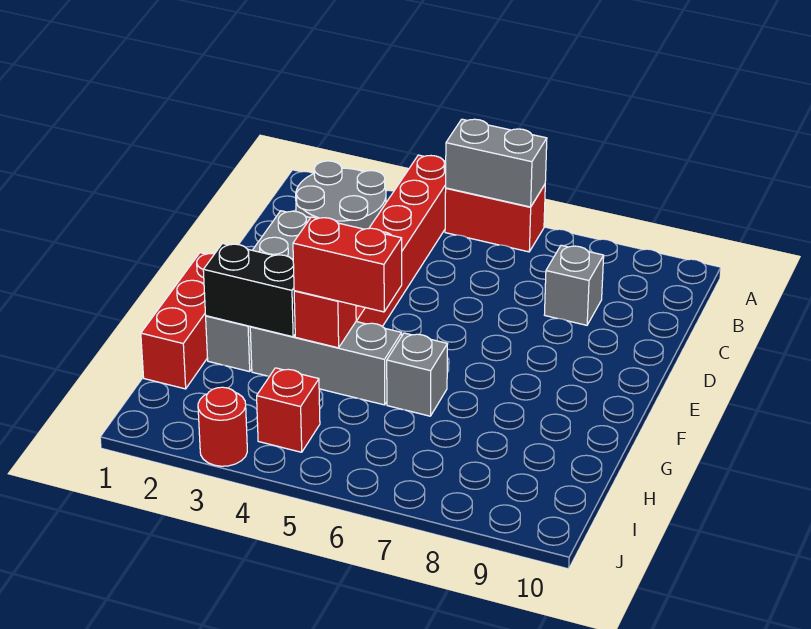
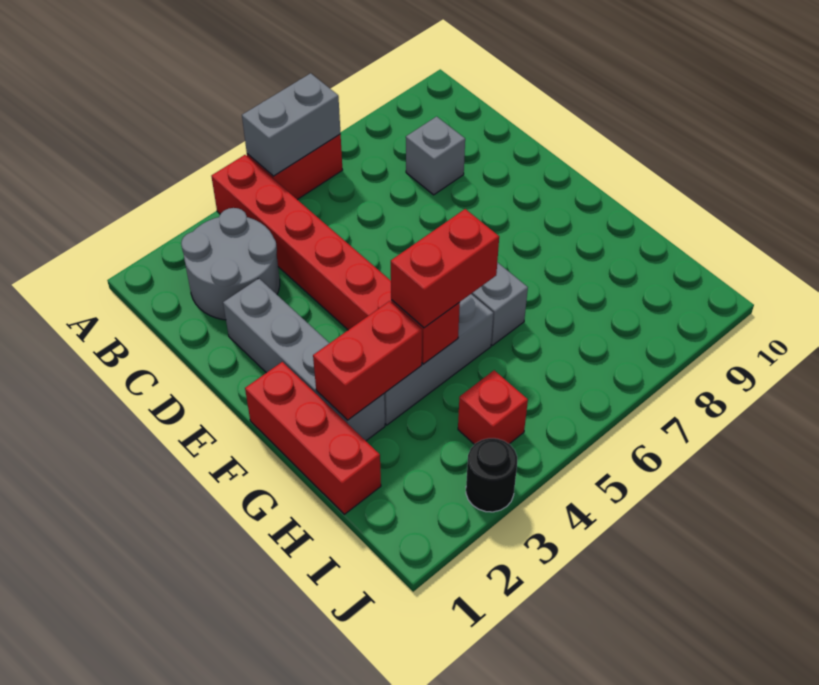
black brick G2:G3 level 2 -> red brick G2:G3 level 2
red round brick J3 level 1 -> black round brick J3 level 1

